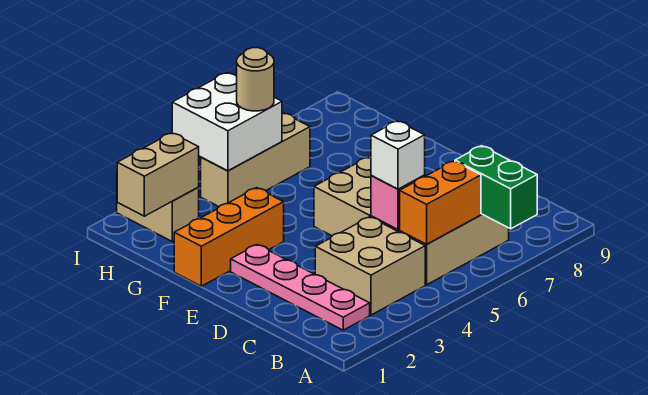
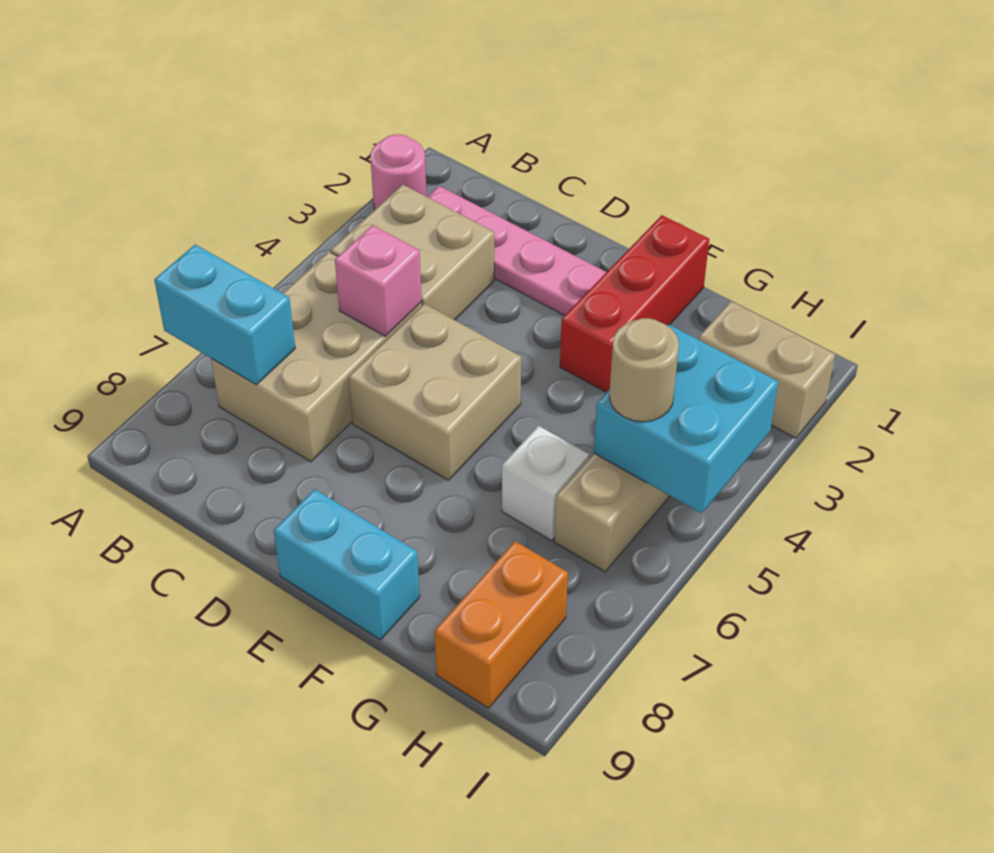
none -> pink round brick A2 level 1
green brick A7:B7 level 2 -> cyan brick A7:B7 level 2
orange brick B5:B6 level 2 -> orange brick H8:H9 level 1
white brick C5 level 3 -> white brick G6 level 1
none -> cyan brick E9:F9 level 1
orange brick F1:F3 level 1 -> red brick F1:F3 level 1
tan brick H1:H2 level 2 -> none
white brick H4:I5 level 2 -> cyan brick H4:I5 level 2

